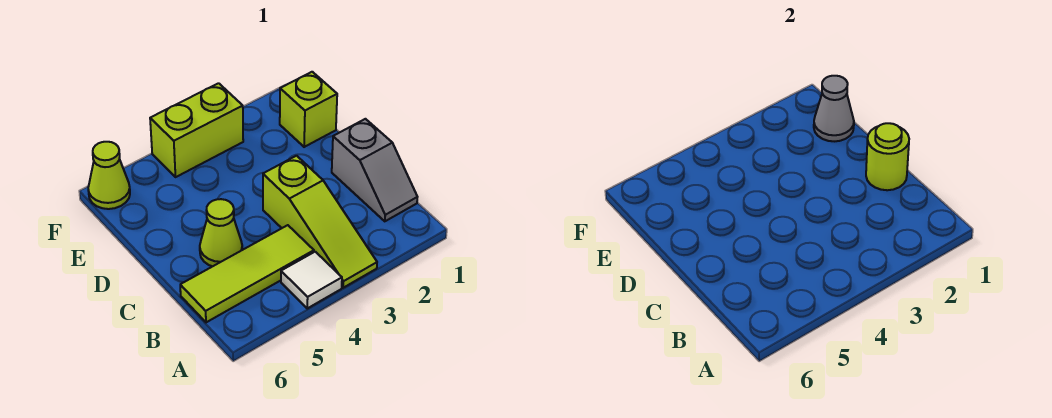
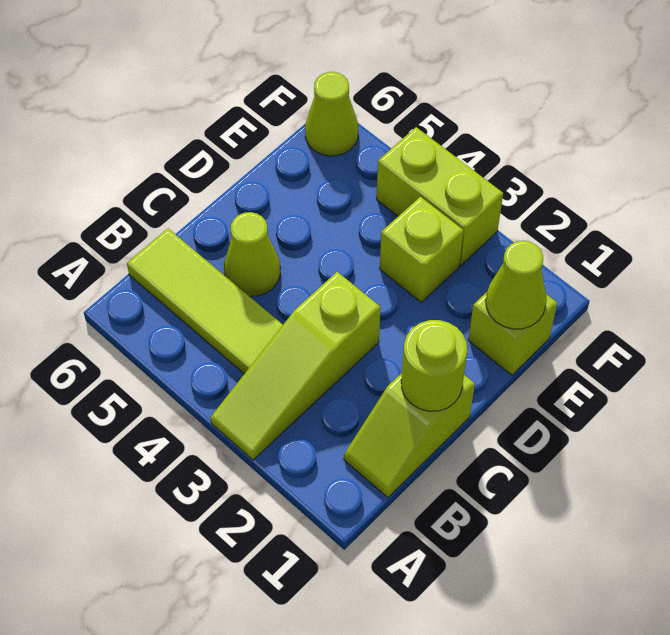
white tile A4 level 1 -> none
grey slope B1:C1 level 1 top C -> lime slope B1:C1 level 1 top C
grey cone E1 level 2 -> lime cone E1 level 2
none -> lime brick E3 level 1

